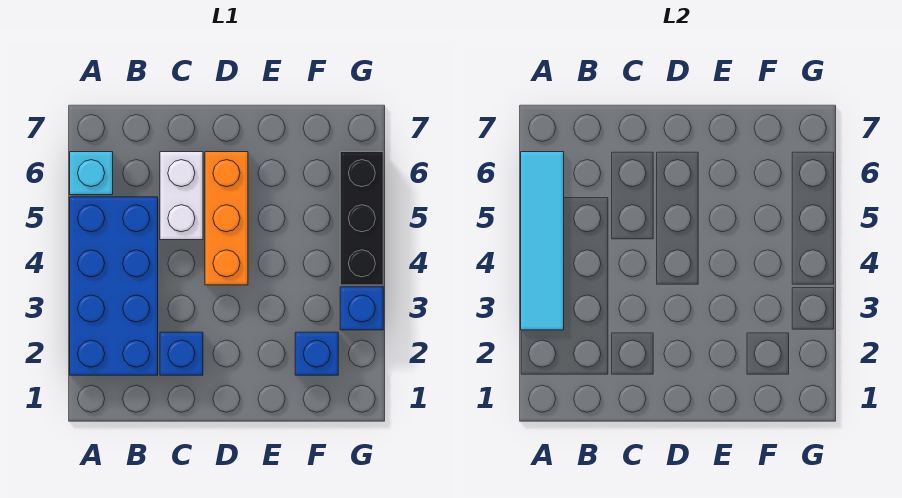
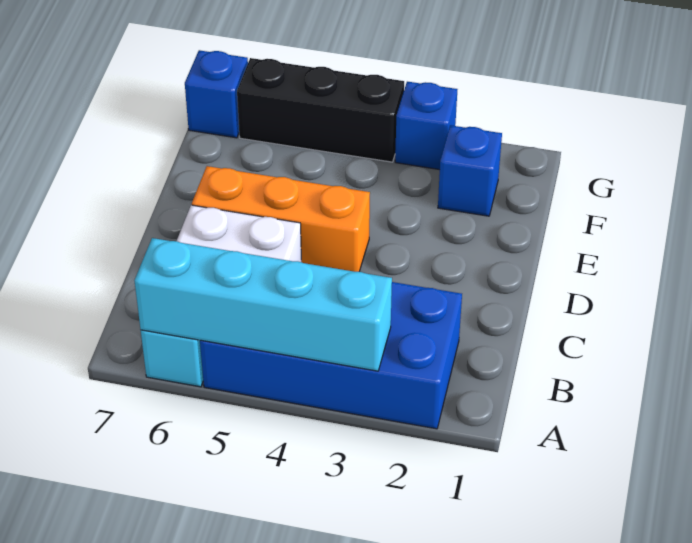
cyan tile A3:A6 level 2 -> cyan brick A3:A6 level 2
blue brick C2 level 1 -> blue brick G7 level 1

